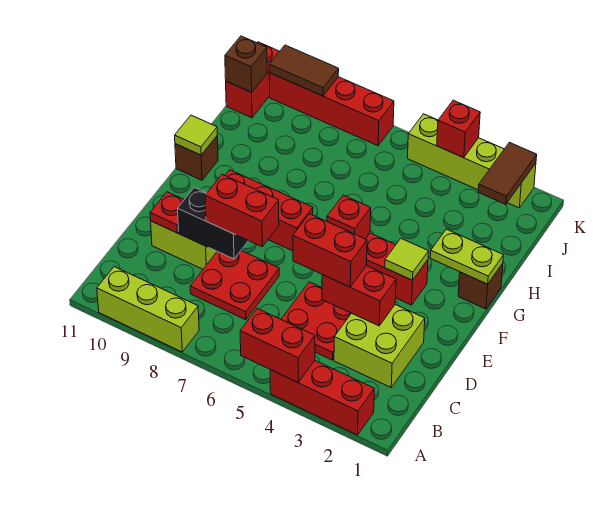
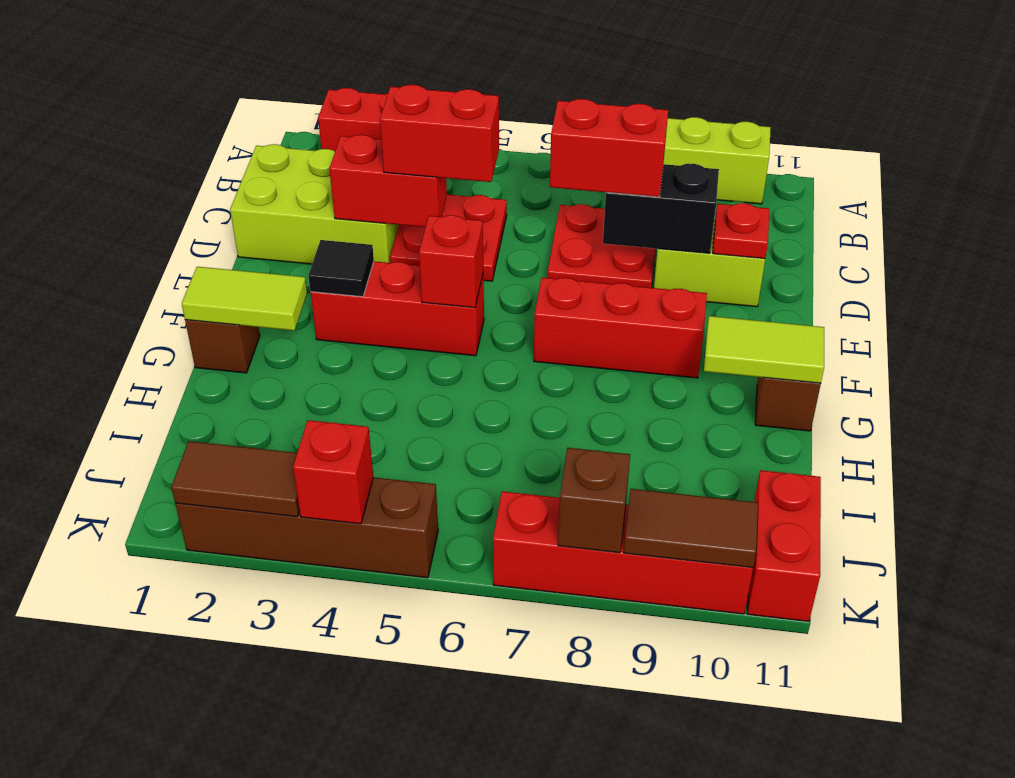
red brick A4:A5 level 2 -> none
lime brick C2:D3 level 1 -> lime brick C1:D3 level 1
lime tile F3 level 2 -> black tile F3 level 2
lime plate G1:G2 level 2 -> lime tile G1:G2 level 2
lime tile G11 level 2 -> lime tile G10:G11 level 2
brown tile J2:K2 level 2 -> brown tile K2:K3 level 2
brown brick J11 level 2 -> brown brick K8 level 2
lime brick K2:K5 level 1 -> brown brick K2:K5 level 1

